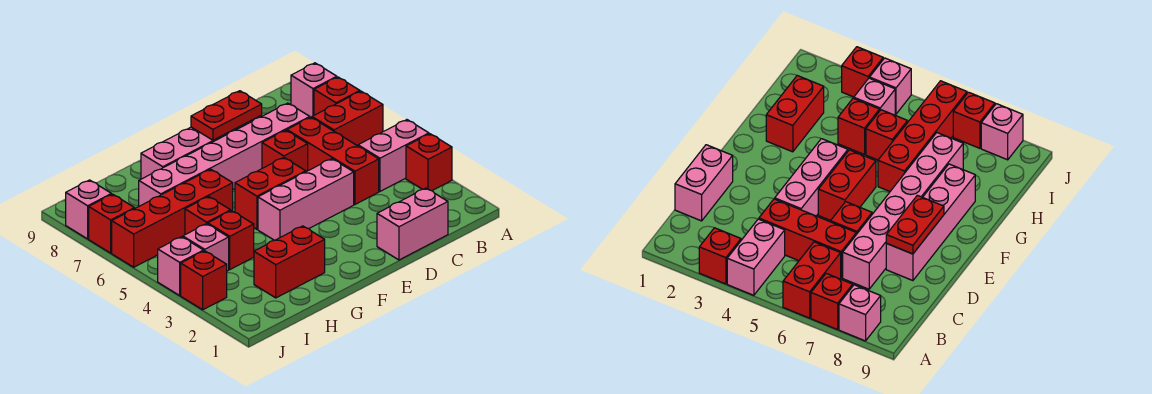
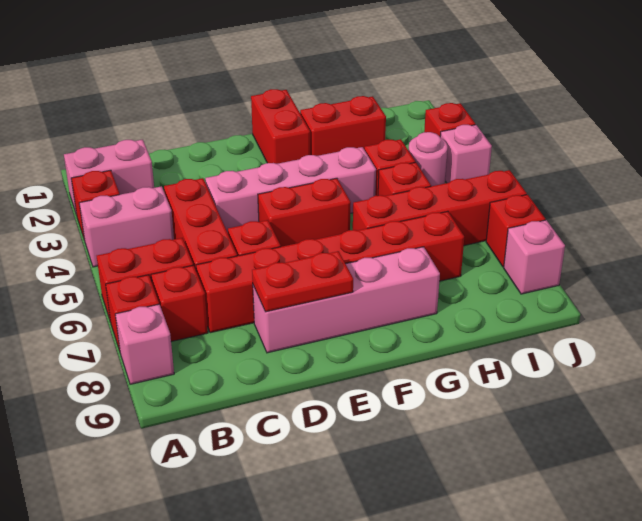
none -> red brick B7 level 1
pink brick C1:D1 level 1 -> pink brick A2:B2 level 1
pink brick C7:H7 level 1 -> red brick C7:H7 level 1
pink brick D4:F4 level 1 -> pink brick D4:G4 level 1
none -> red brick F1:F2 level 1
pink brick I4 level 1 -> pink round brick I4 level 1

